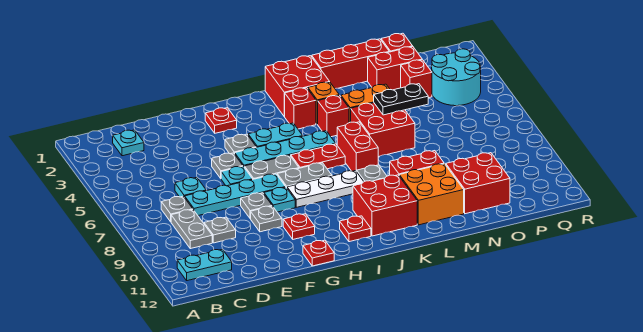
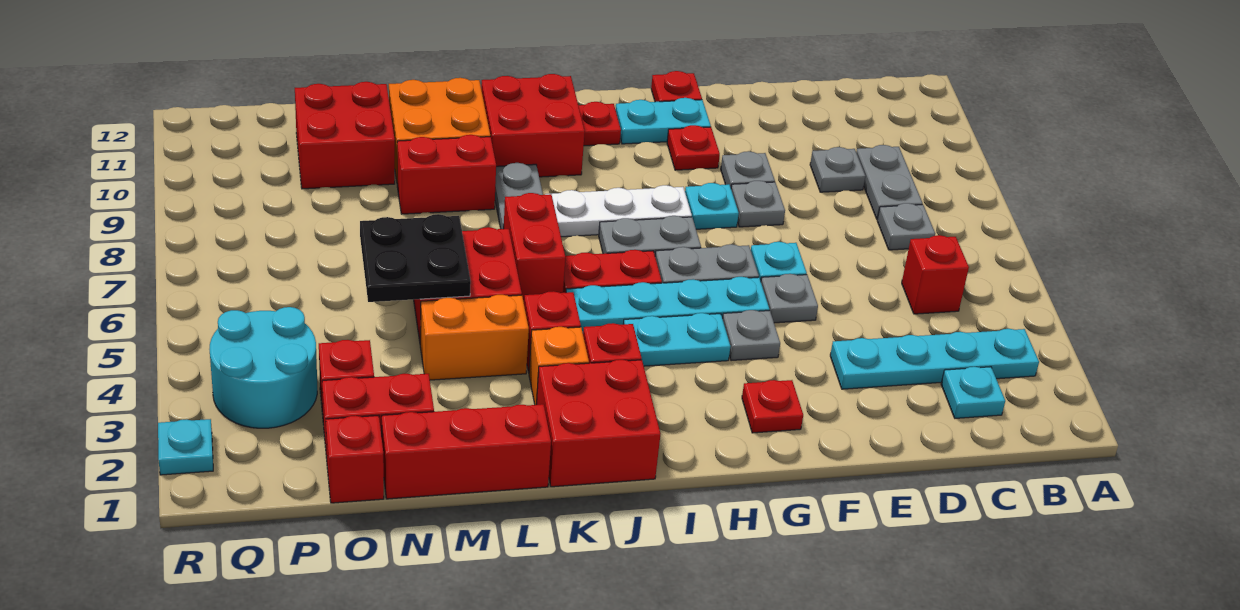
cyan plate B11:C11 level 1 -> cyan plate G11:H11 level 1
none -> red brick C5 level 1
cyan plate D6 level 1 -> cyan plate R2 level 1
cyan plate D7:G7 level 1 -> cyan plate B3:E3 level 1
black plate M5:N5 level 2 -> black plate M5:N6 level 2

